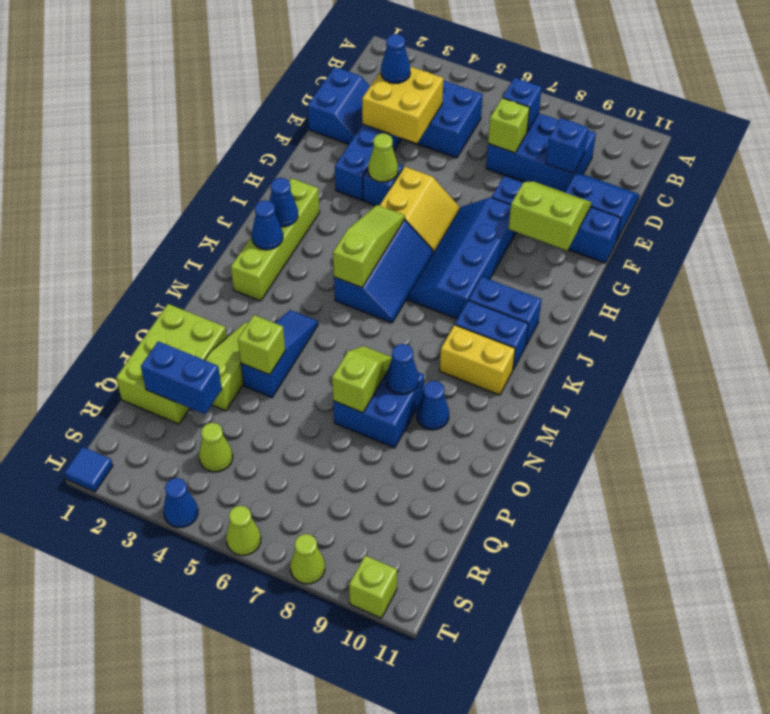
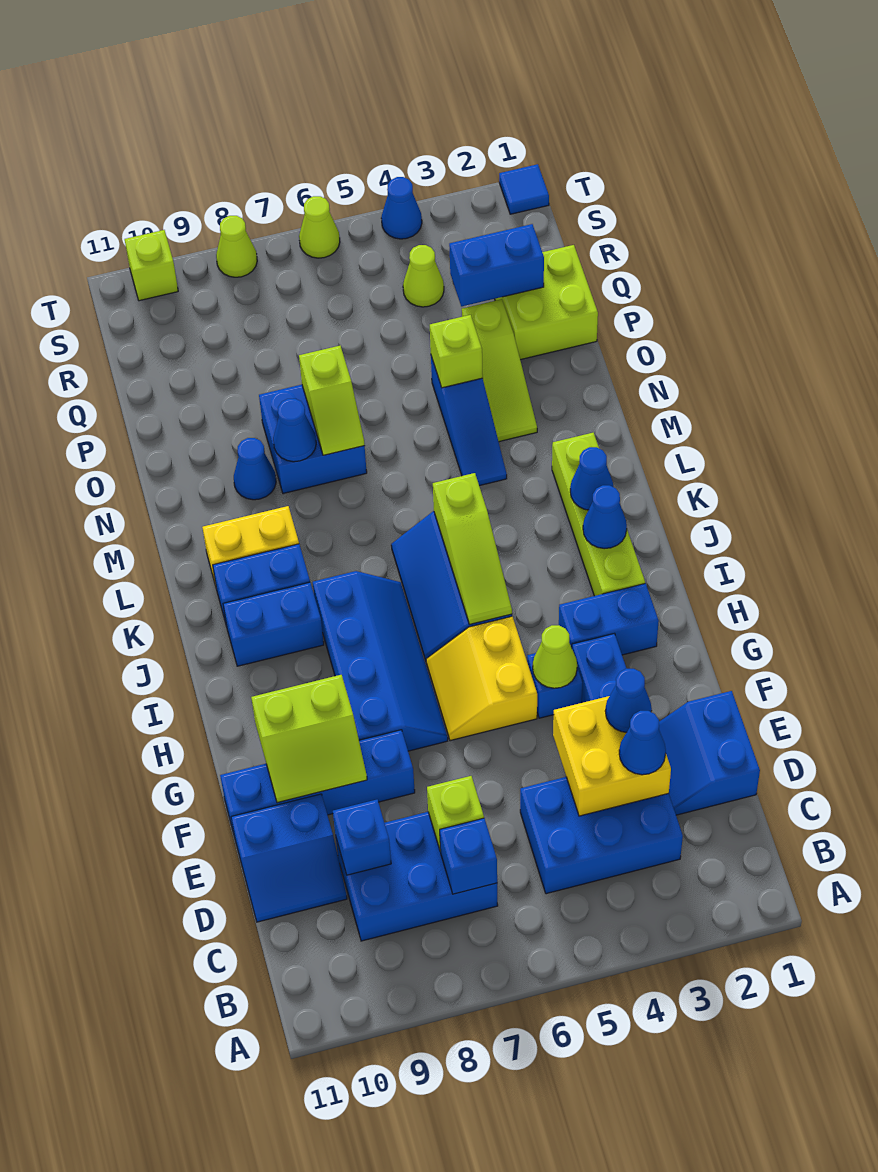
none -> blue cone E3 level 3
none -> blue brick H2:H3 level 1
lime brick O1:Q2 level 1 -> lime brick P1:Q2 level 1

